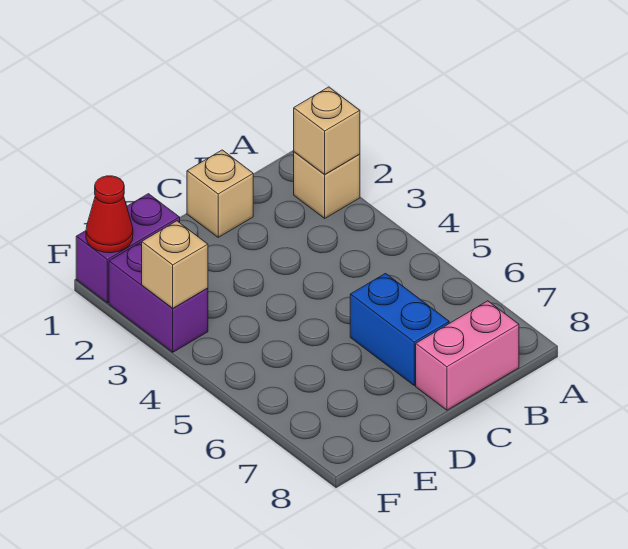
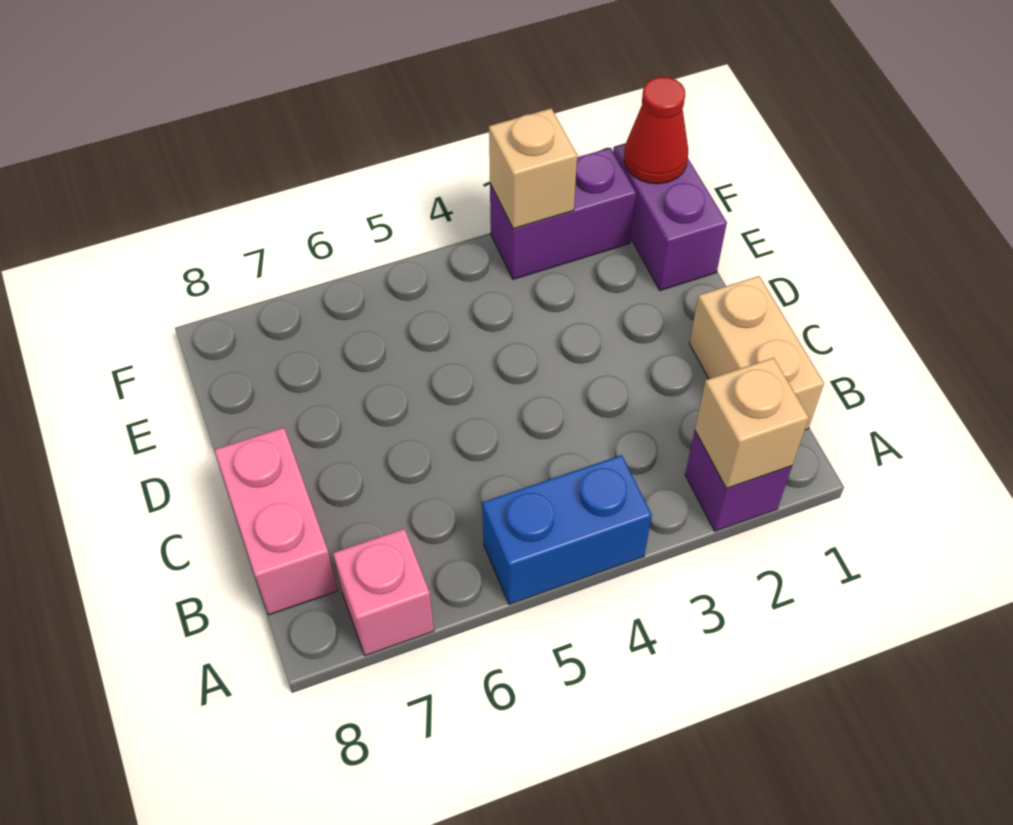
tan brick A2 level 1 -> purple brick A2 level 1
none -> pink brick A7 level 1
tan brick C1 level 1 -> tan brick B1:C1 level 1
blue brick C6:C7 level 1 -> blue brick A4:A5 level 1

